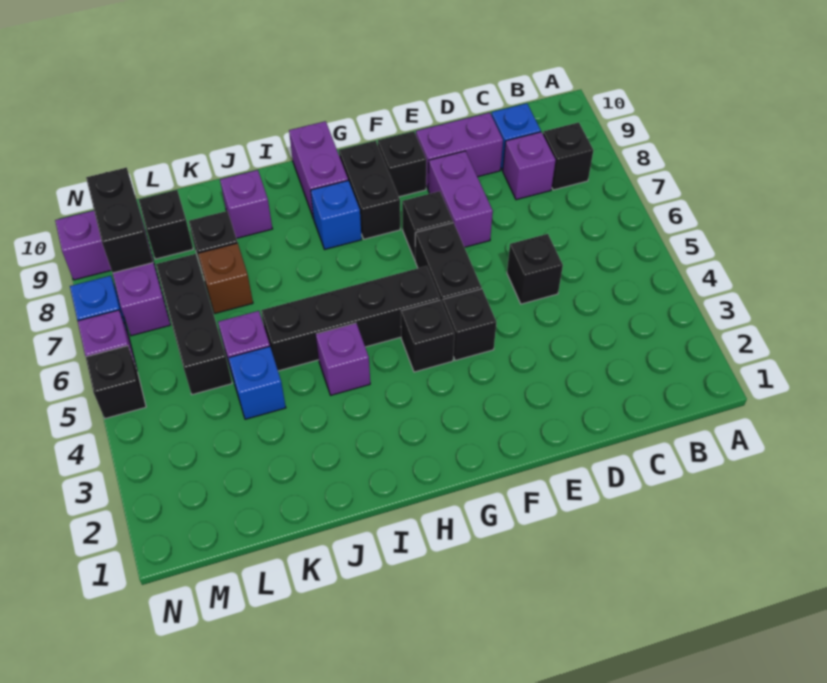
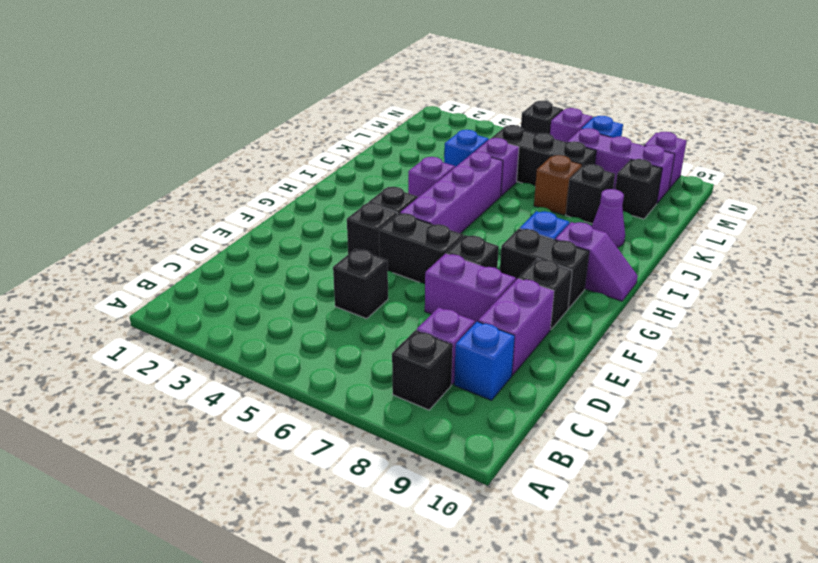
black brick G5:J5 level 1 -> purple brick G5:J5 level 1
purple brick H9:H10 level 1 -> purple slope H9:H10 level 1 top 9
purple brick J9 level 1 -> purple cone J9 level 1
black brick M8:M9 level 2 -> none

